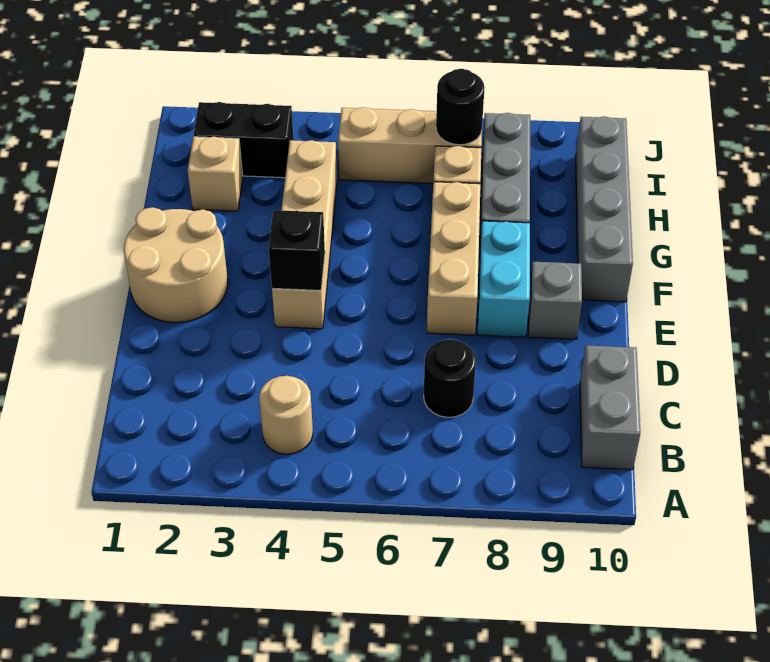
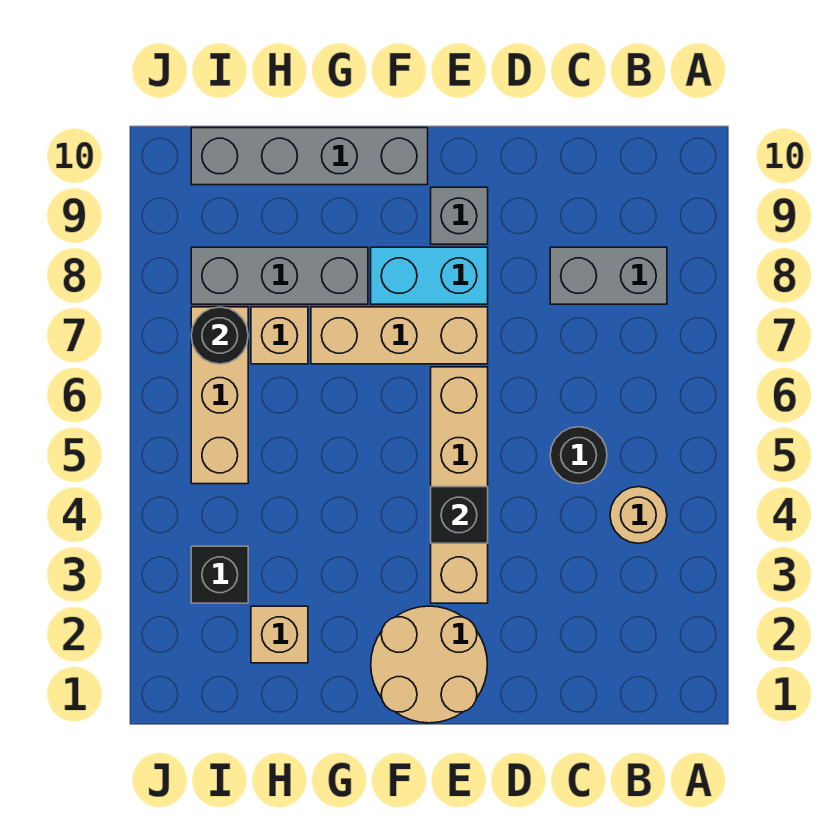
grey brick B10:C10 level 1 -> grey brick B8:C8 level 1
black round brick C7 level 1 -> black round brick C5 level 1
tan brick E4:H4 level 1 -> tan brick E3:E6 level 1
black brick I2:I3 level 1 -> black brick I3 level 1

